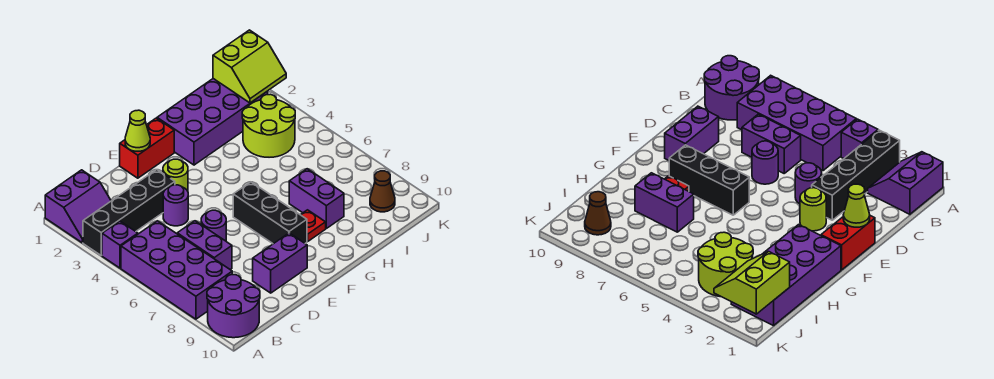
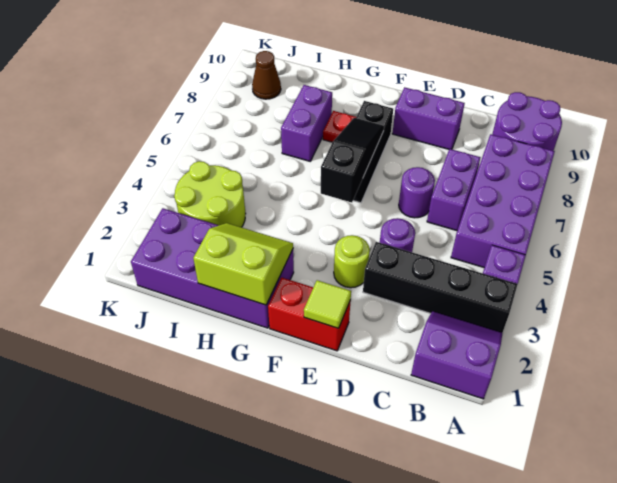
lime cone E1 level 2 -> lime tile E1 level 2
none -> black slope F5:F7 level 2 top 5
lime slope J1:K2 level 2 top 1 -> lime slope G1:H2 level 2 top 1

